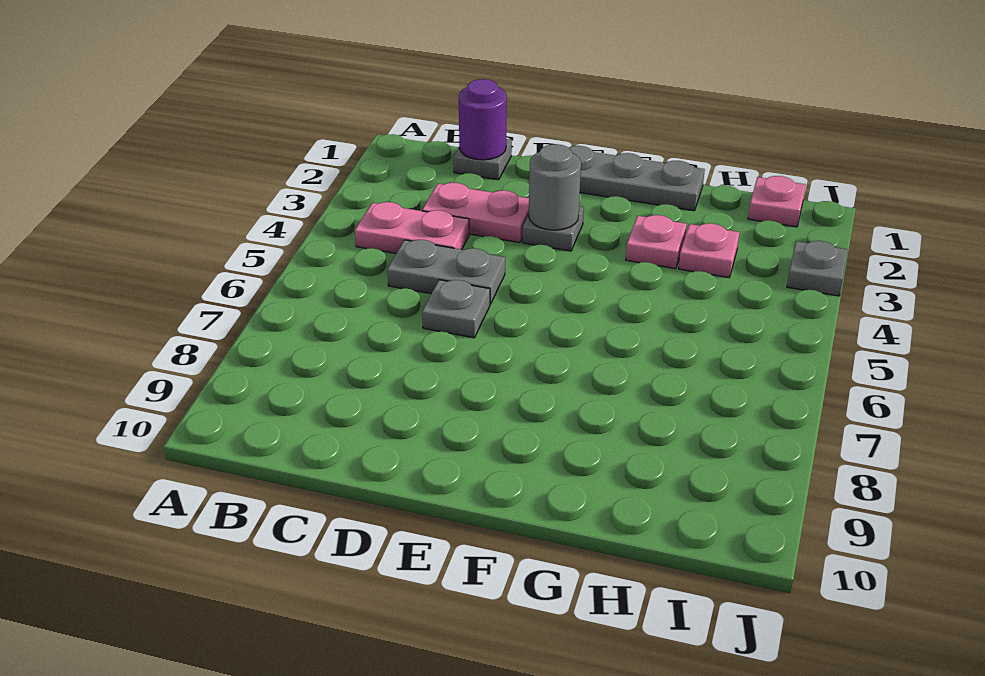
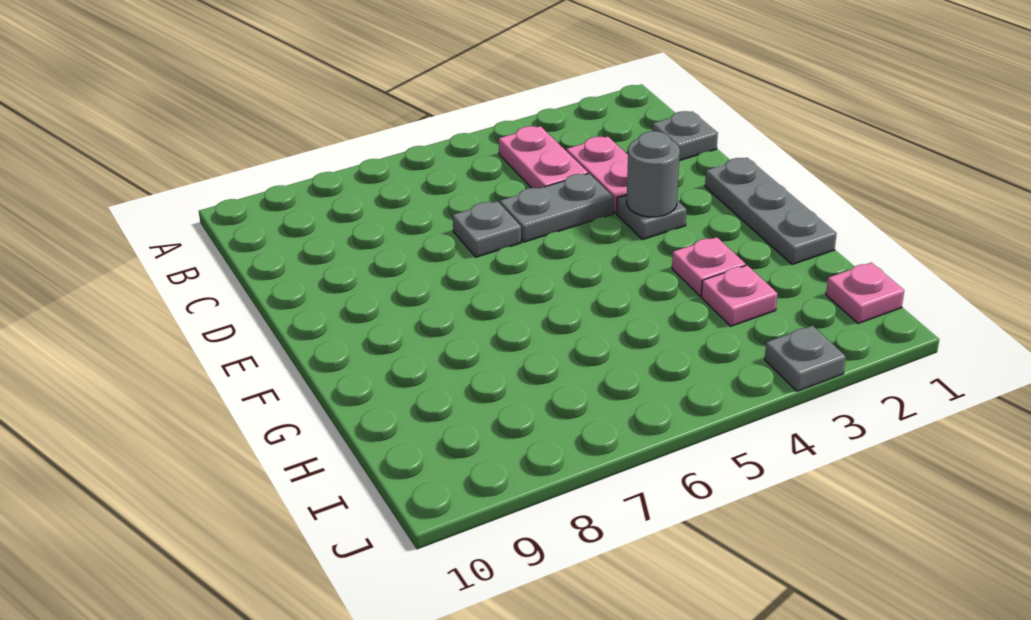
purple round brick C1 level 2 -> none
grey plate C5:D5 level 1 -> grey plate D4:D5 level 1

